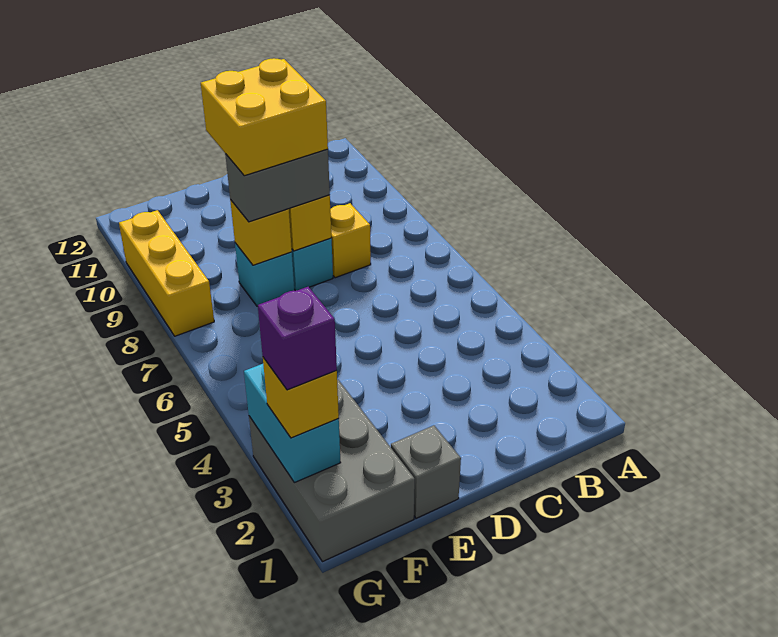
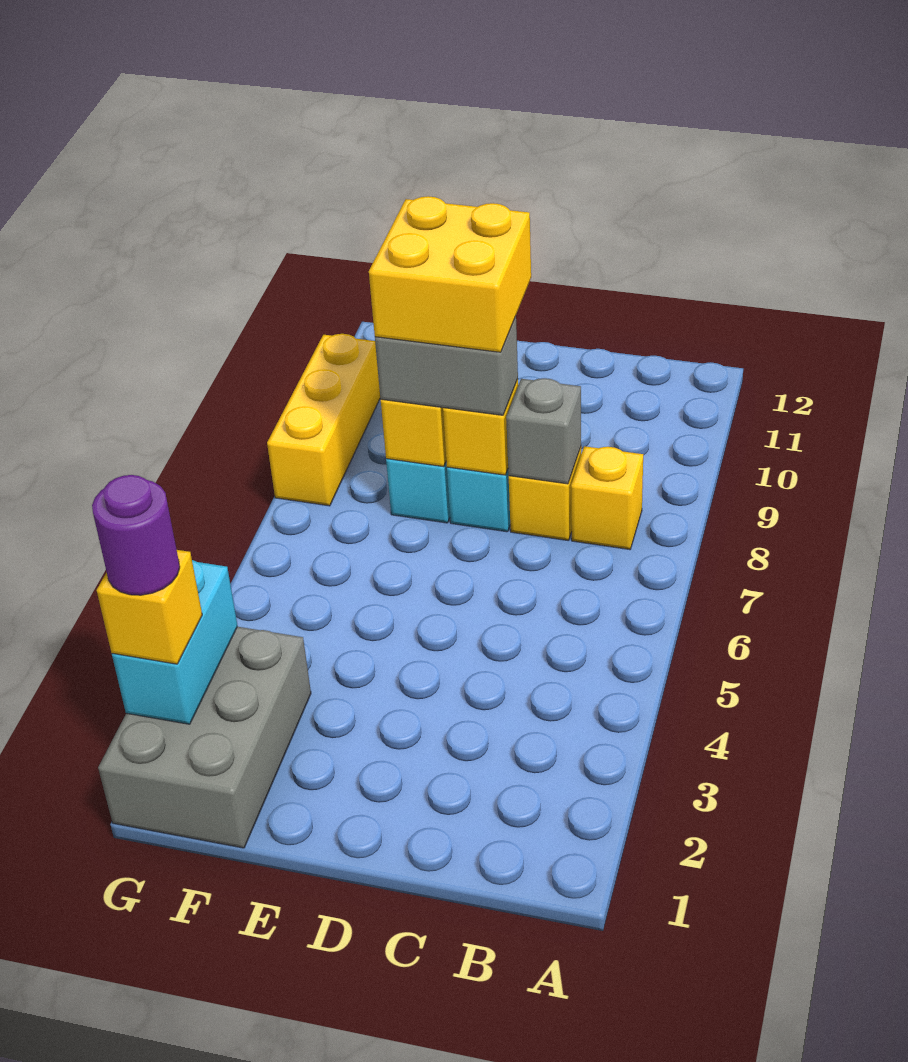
none -> yellow brick B8 level 1
grey brick E1 level 1 -> grey brick C8 level 2
purple brick G2 level 4 -> purple round brick G2 level 4

